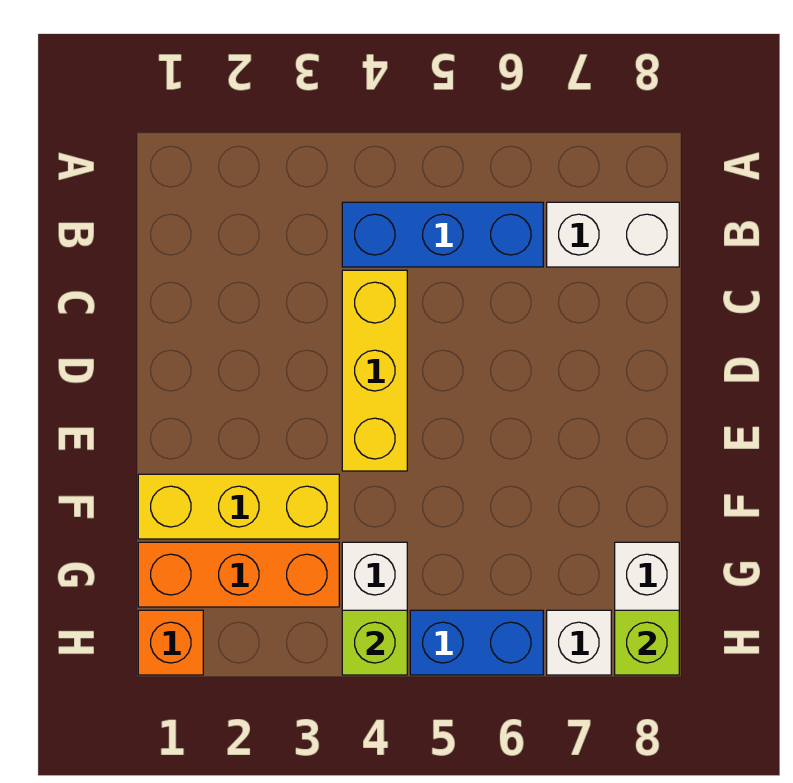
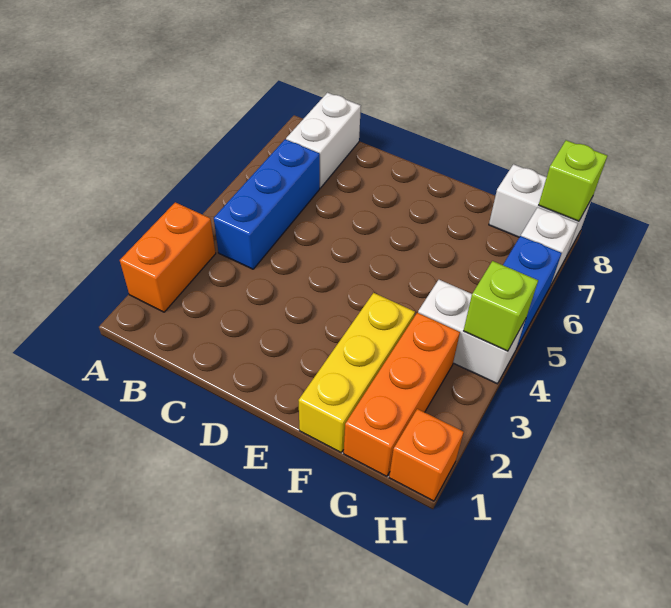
none -> orange brick A2:A3 level 1
yellow brick C4:E4 level 1 -> none

